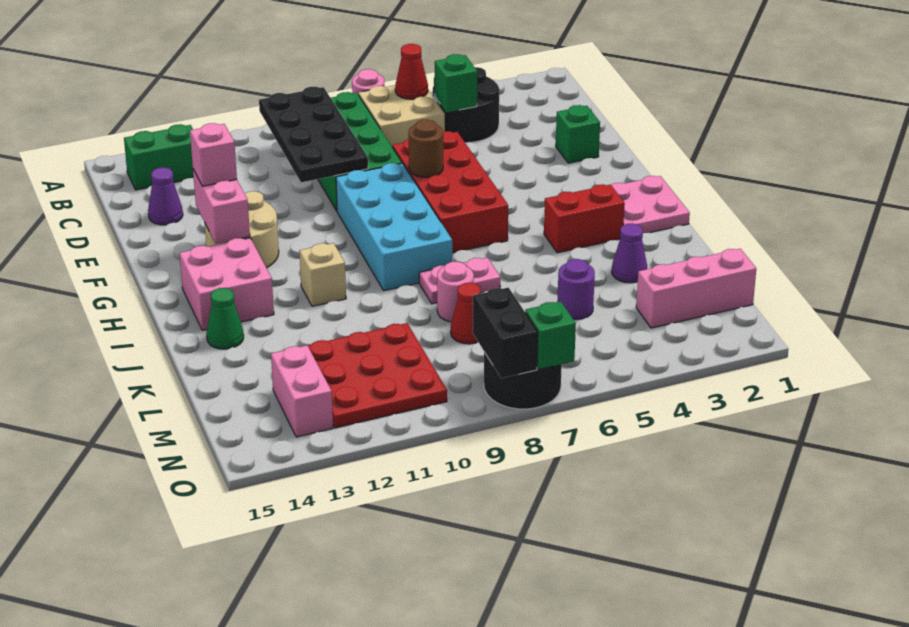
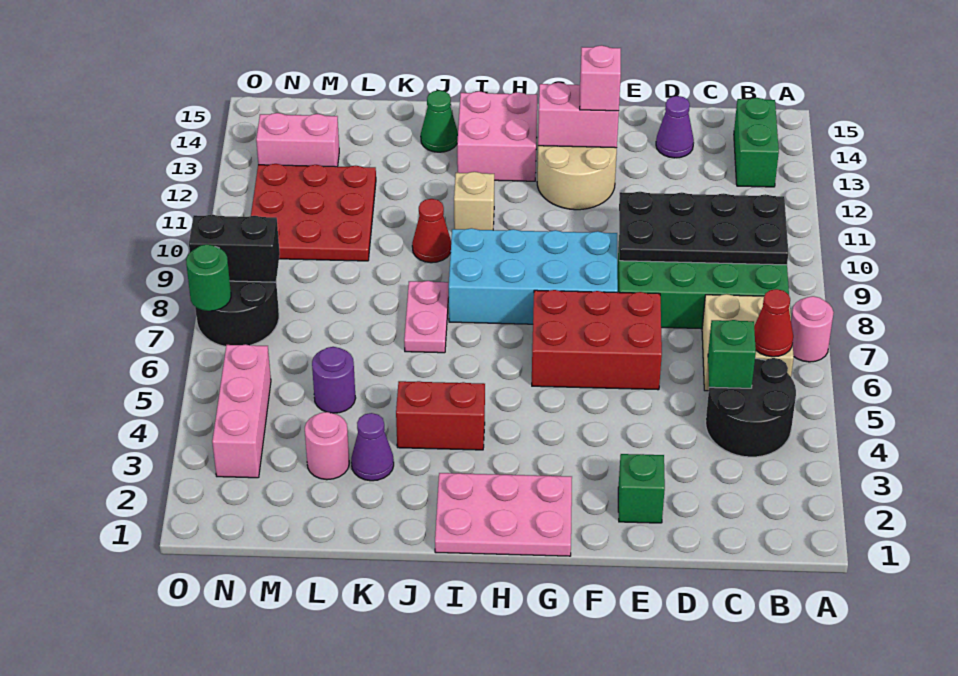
red brick E6:H7 level 1 -> red brick E6:G7 level 1
brown round brick F7 level 2 -> none
pink plate H1:I2 level 1 -> pink plate G1:I2 level 1
red brick I3:I4 level 1 -> red brick I4:J4 level 1
pink round brick K8 level 1 -> pink round brick L3 level 1
red cone L8 level 1 -> red cone J10 level 1
pink brick M1:M3 level 1 -> pink brick N3:N5 level 1
green brick O7 level 2 -> green round brick O7 level 2

